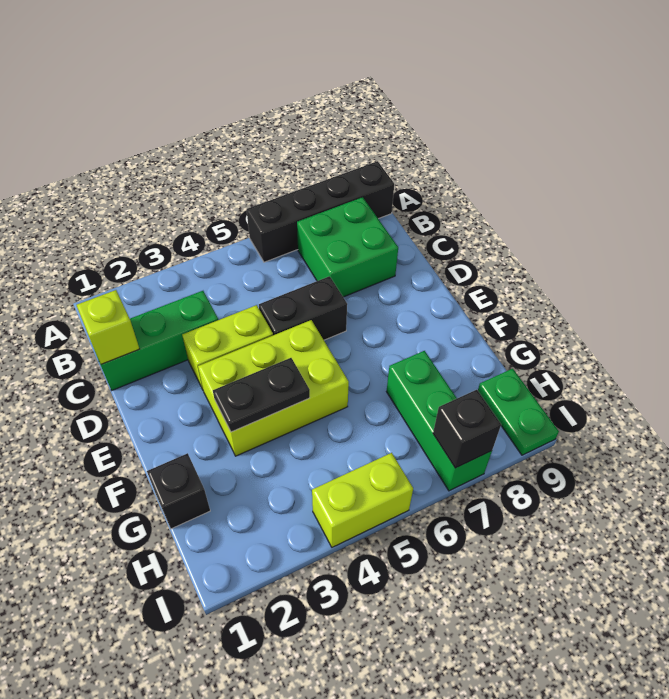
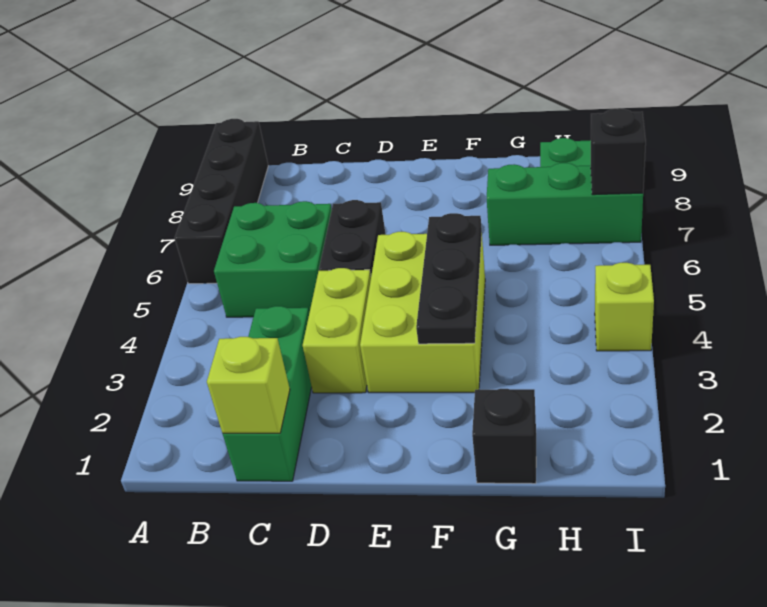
green brick B7:C8 level 1 -> green brick B5:C6 level 1
black plate F3:F4 level 2 -> black plate F3:F5 level 2
lime brick I4:I5 level 1 -> lime brick I4 level 1

